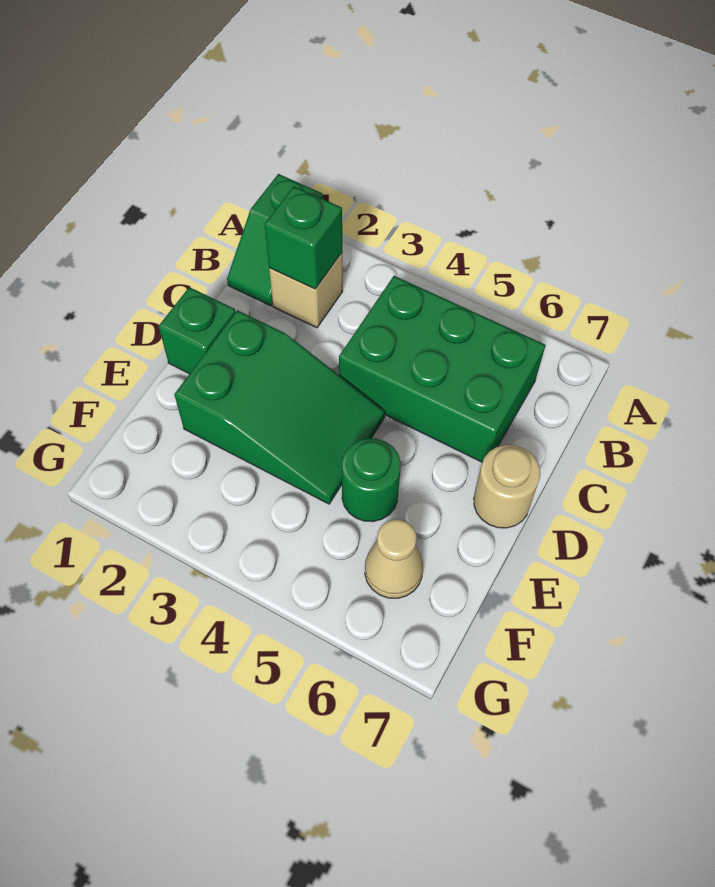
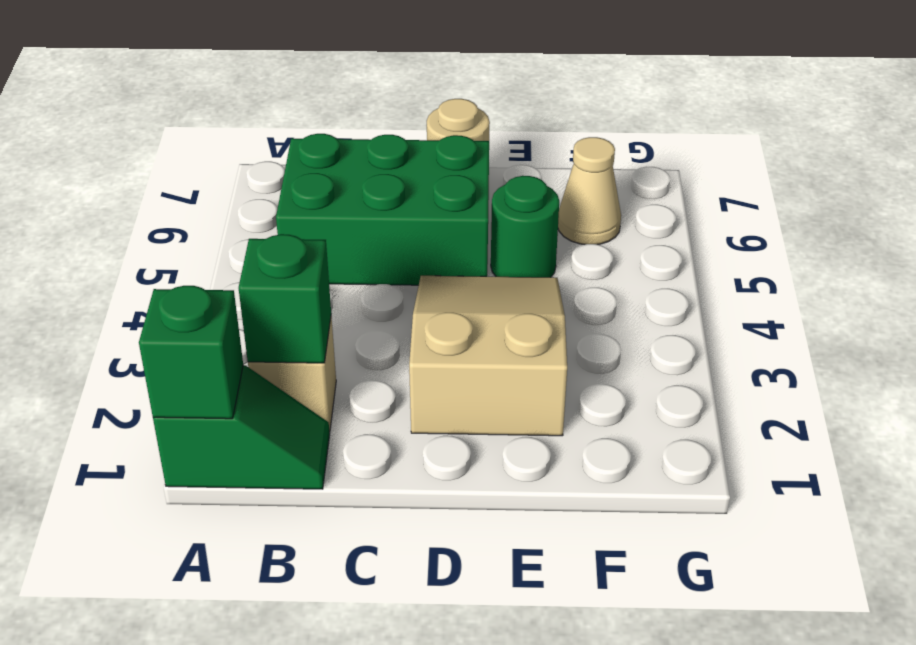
green brick B4:C6 level 1 -> green brick B5:D6 level 1
green brick D1 level 1 -> green brick A1 level 2
green slope D2:E4 level 1 top 2 -> tan slope D2:E4 level 1 top 2

